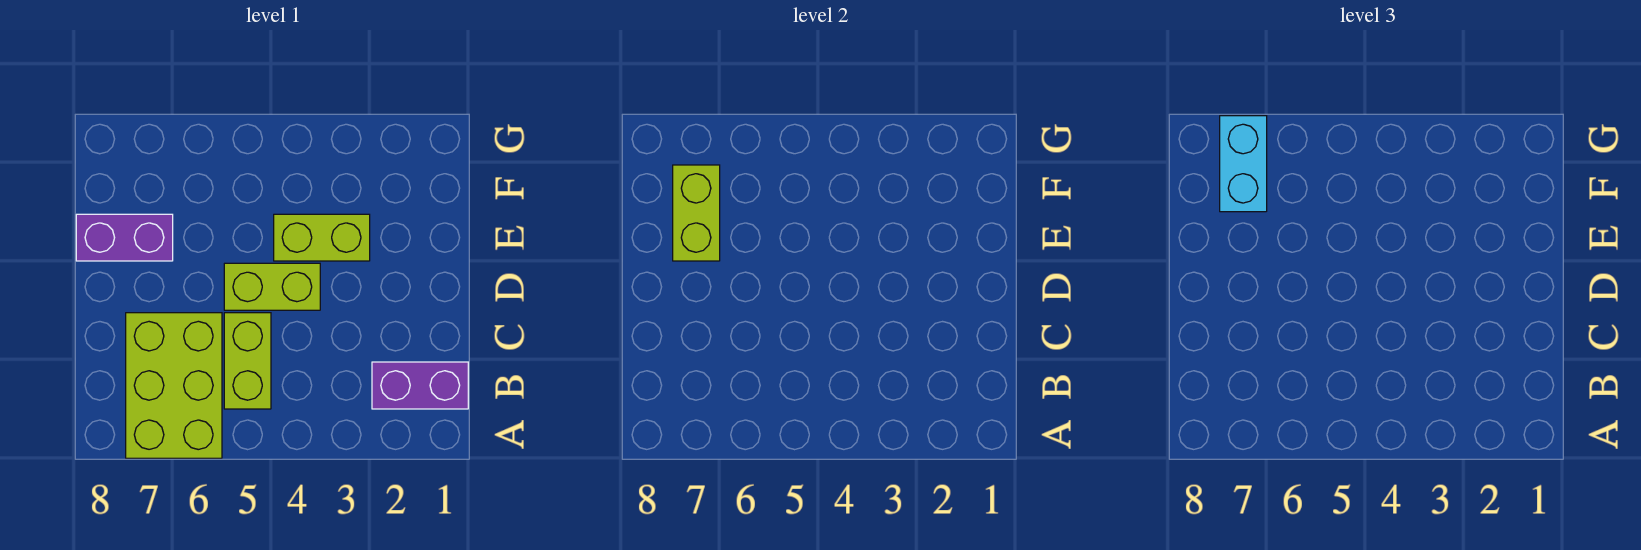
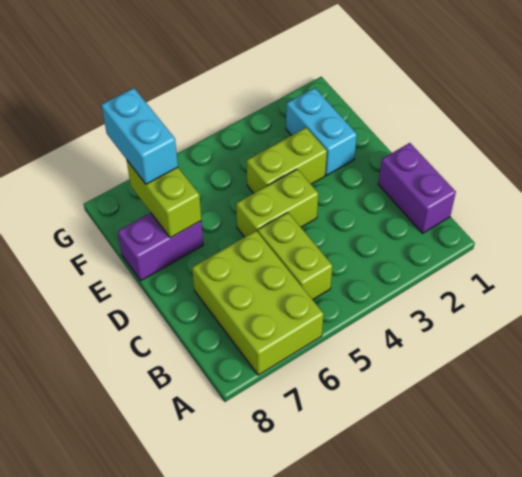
purple brick B1:B2 level 1 -> purple brick B1:C1 level 1
none -> cyan brick E2:F2 level 1

